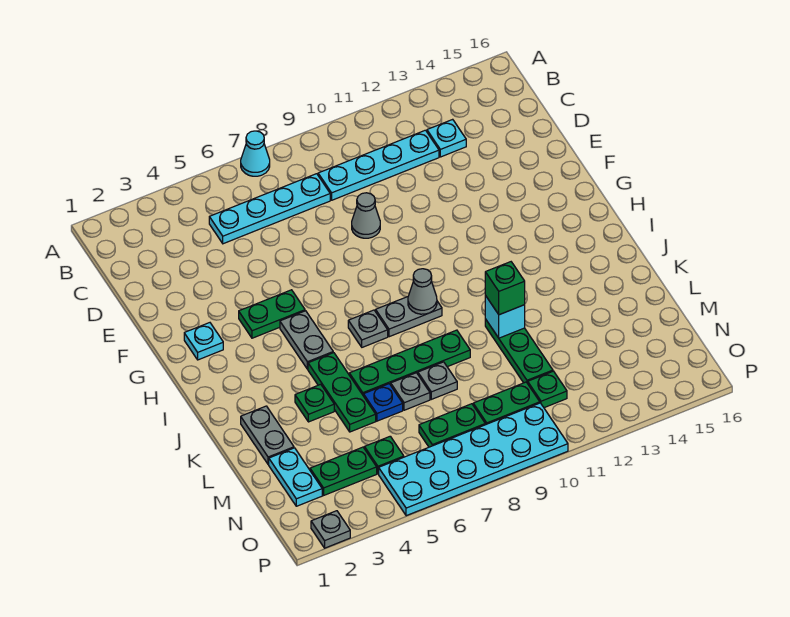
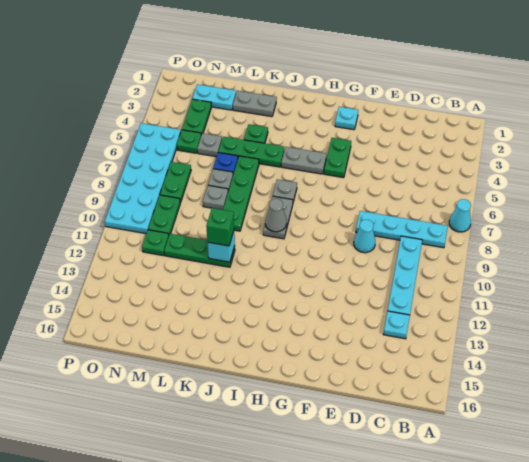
cyan plate C5:C8 level 1 -> cyan plate B8:E8 level 1
grey cone E9 level 1 -> cyan cone E9 level 1
grey plate P2 level 1 -> grey plate M5 level 1

